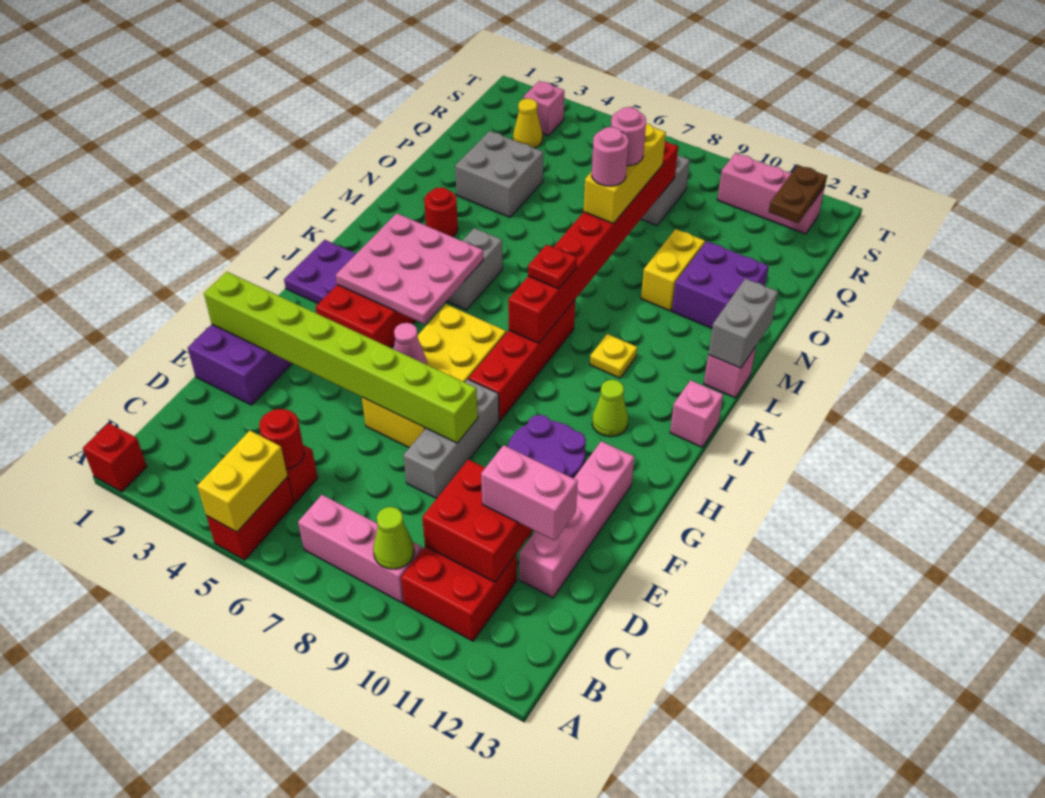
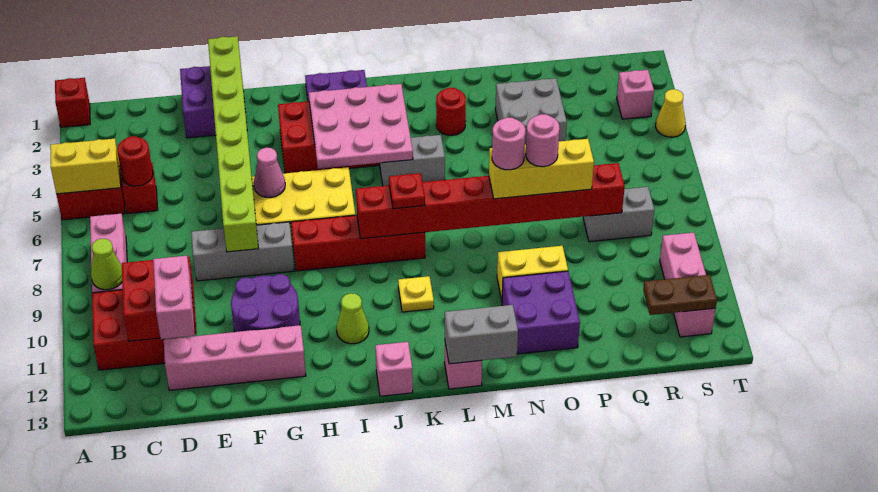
yellow cone R3 level 1 -> yellow cone T4 level 1

